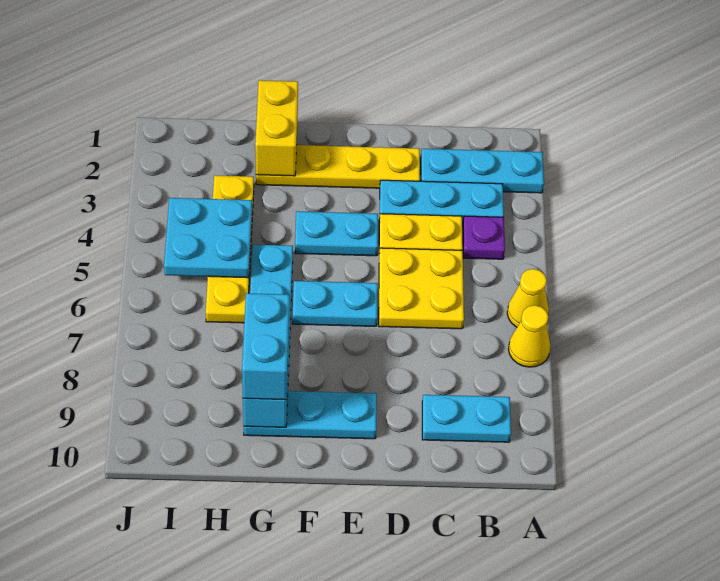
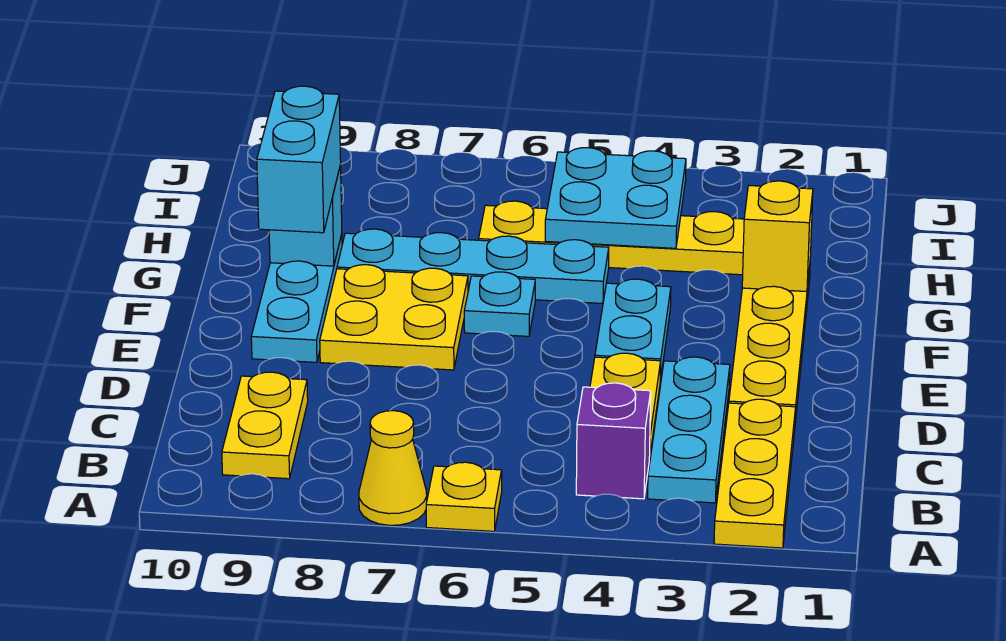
cyan plate A2:C2 level 1 -> yellow plate A2:C2 level 1
yellow cone A6 level 1 -> yellow plate A6 level 1
purple plate B4 level 1 -> purple brick B4 level 1
cyan plate B9:C9 level 1 -> yellow plate B9:C9 level 1
yellow plate C5:D6 level 1 -> yellow plate E7:F8 level 1
cyan plate E6:F6 level 1 -> cyan plate F6 level 1
yellow brick G1:G2 level 2 -> yellow brick G2 level 2
cyan brick G8:G9 level 3 -> cyan brick F9:G9 level 3

